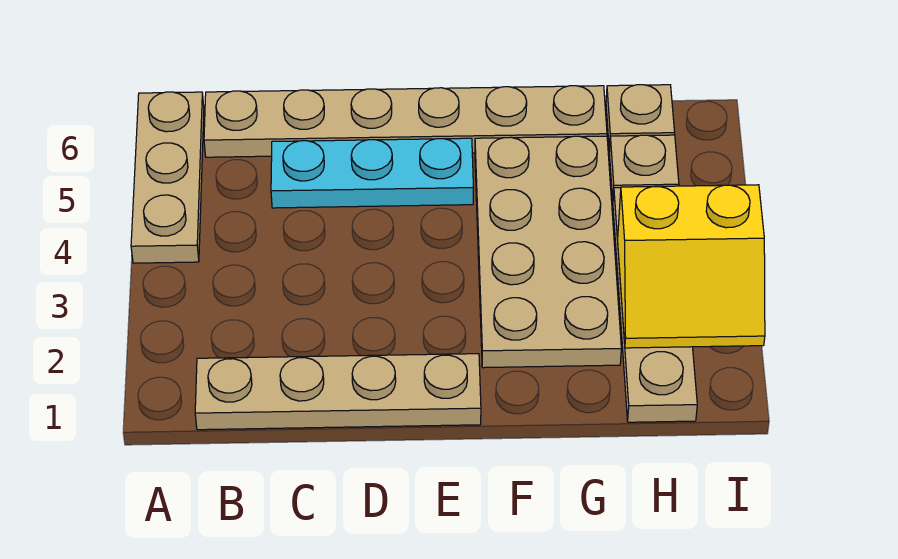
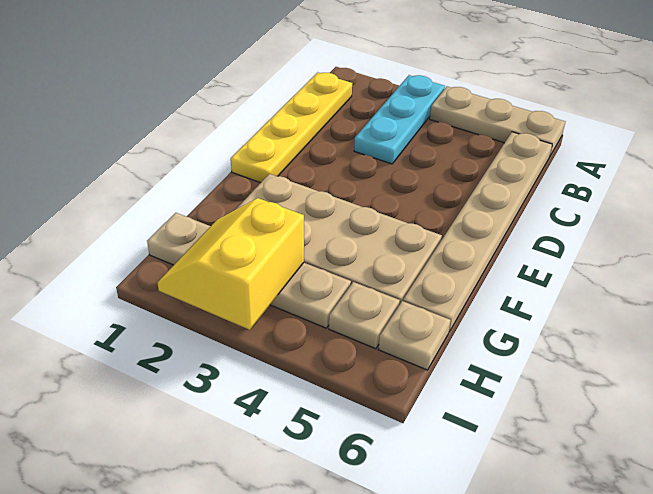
tan plate B1:E1 level 1 -> yellow plate B1:E1 level 1
cyan plate C5:E5 level 1 -> cyan plate A3:C3 level 1

